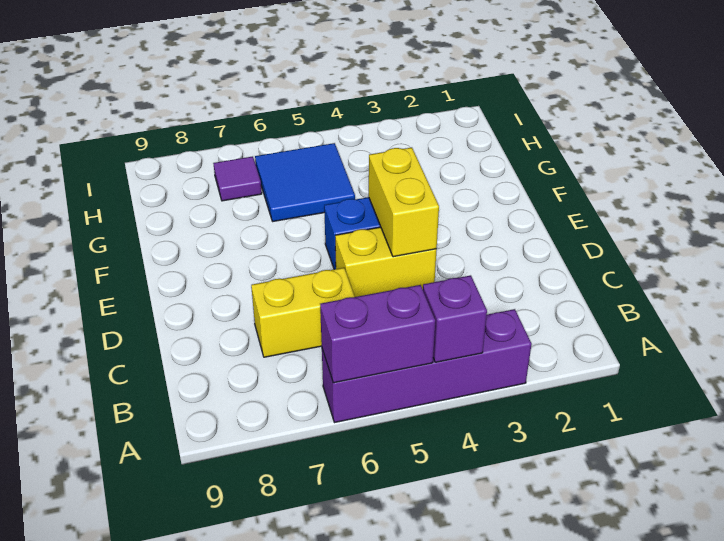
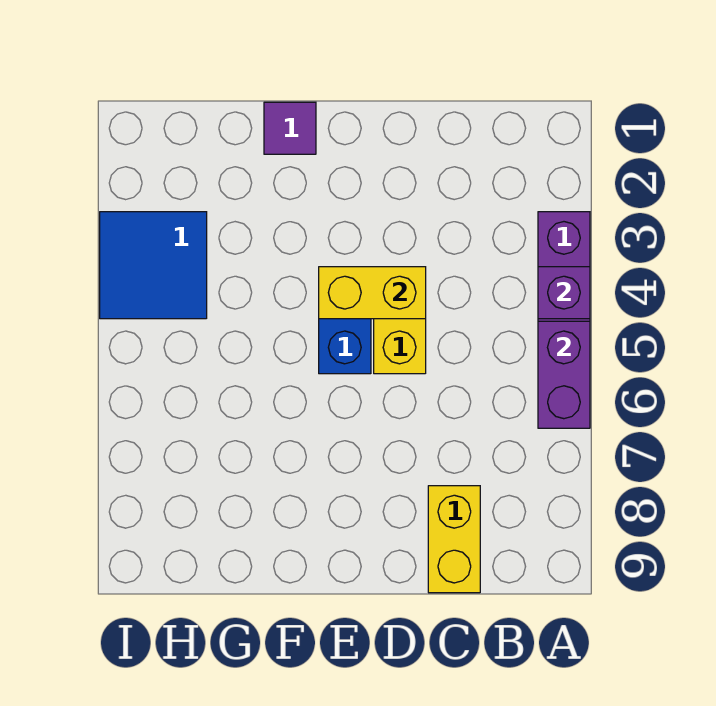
yellow brick C6:C7 level 1 -> yellow brick C8:C9 level 1
blue tile G5:H6 level 1 -> blue tile H3:I4 level 1
purple tile H7 level 1 -> purple tile F1 level 1

